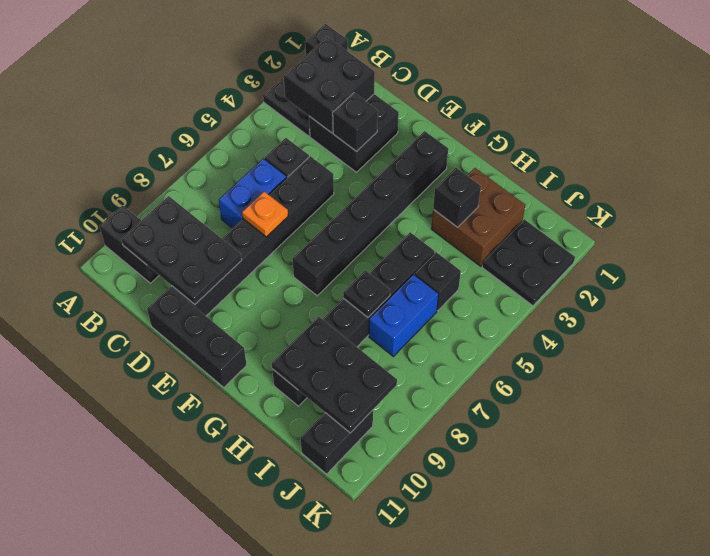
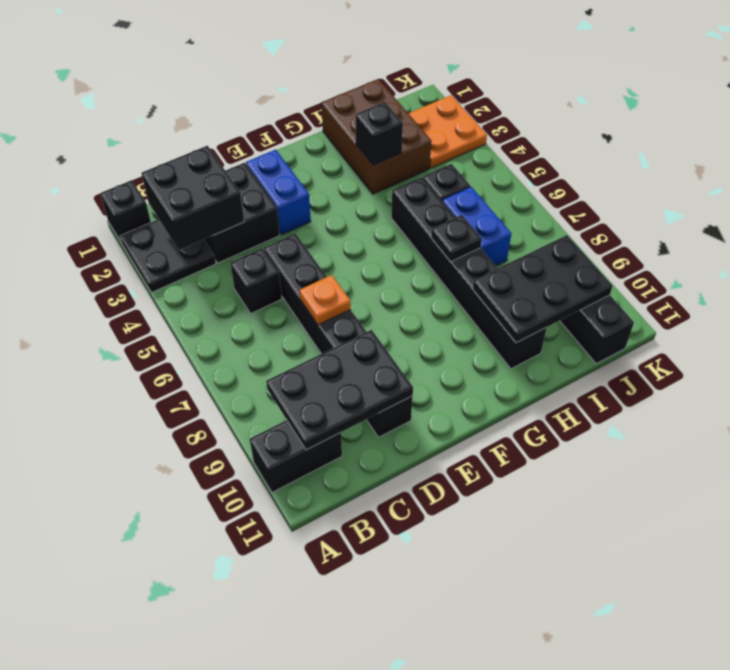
blue brick C6:C7 level 1 -> blue brick E2:E3 level 1
black brick D3 level 2 -> none
black brick D11:F11 level 1 -> none
black brick F2:F7 level 1 -> none
brown brick H2:I3 level 1 -> brown brick H1:I3 level 1
black plate J2:K3 level 1 -> orange plate J2:K3 level 1

